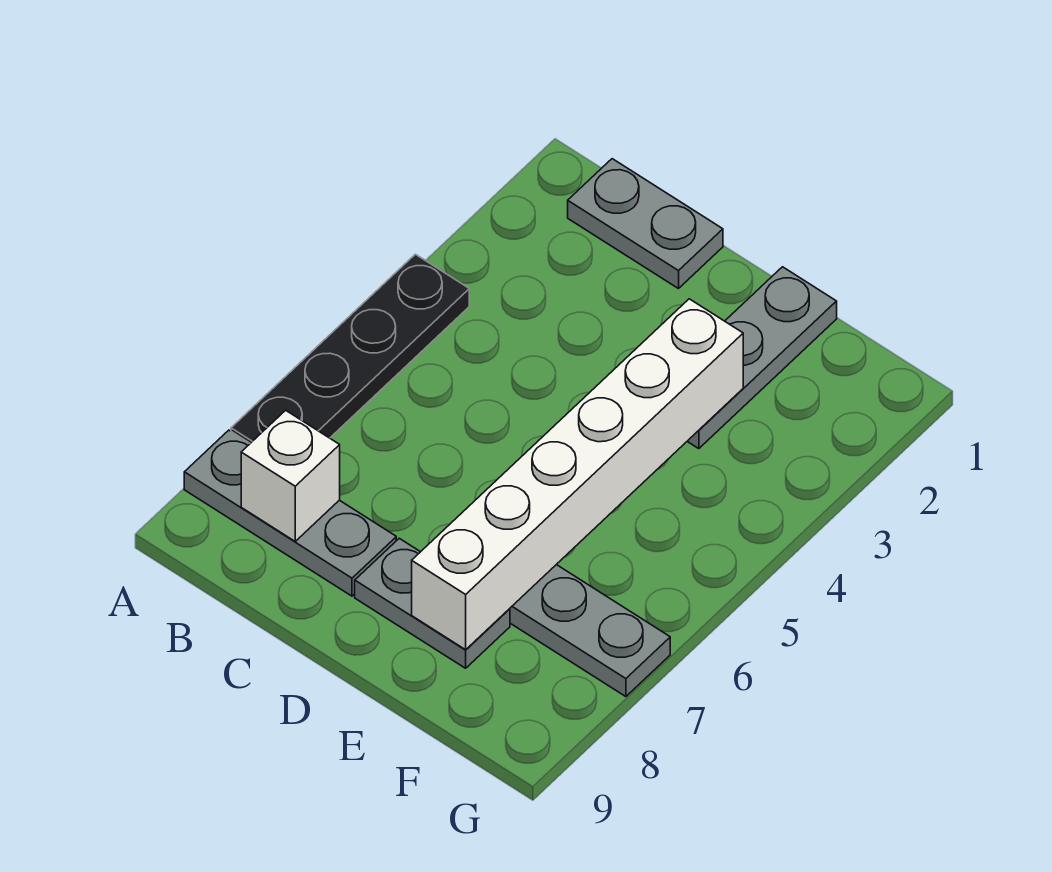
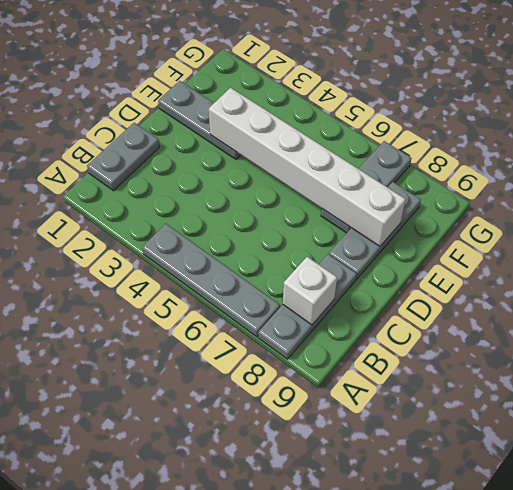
black plate A4:A7 level 1 -> grey plate A4:A7 level 1
grey plate D8:E8 level 1 -> grey plate D8:F8 level 1

